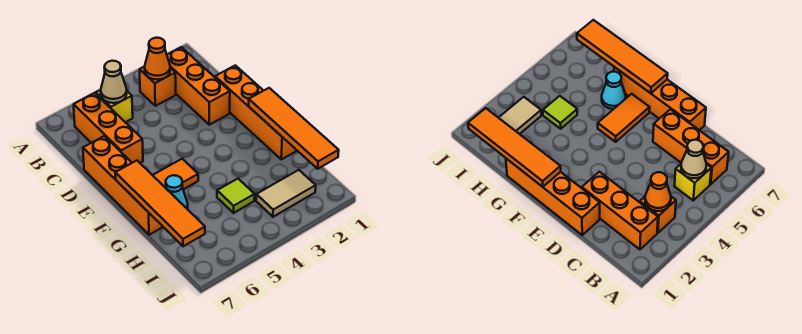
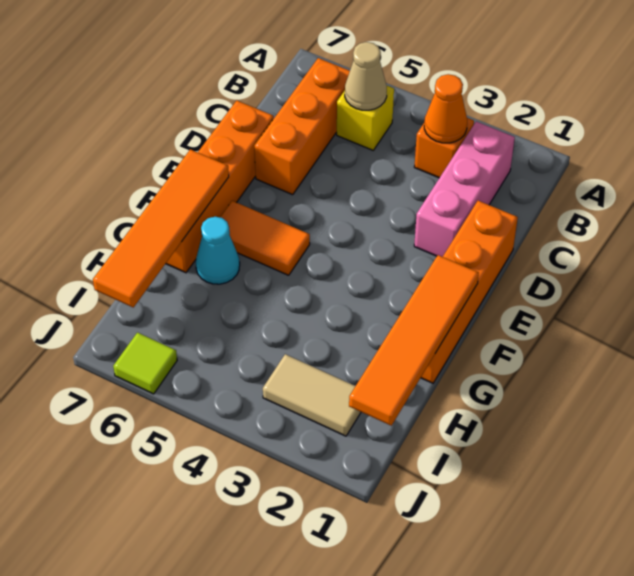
orange brick B2:D2 level 1 -> pink brick B2:D2 level 1
lime tile H4 level 1 -> lime tile J6 level 1

